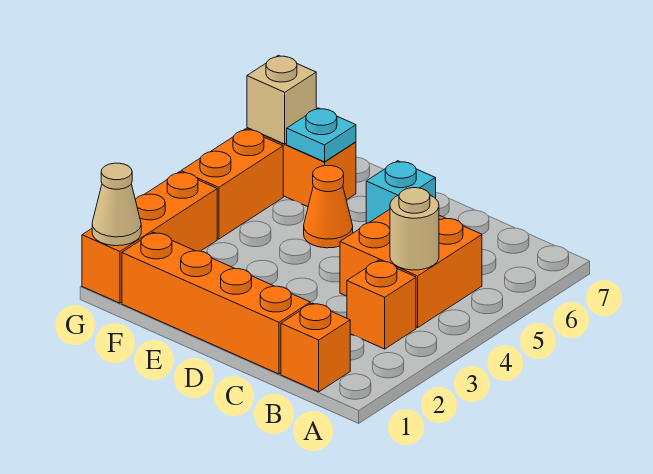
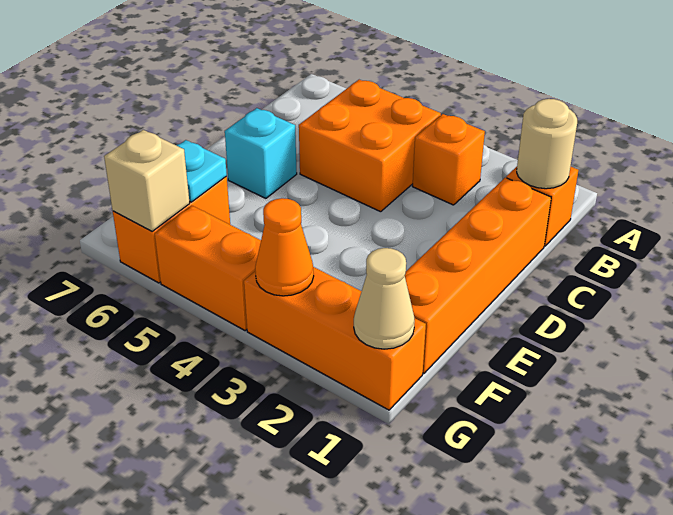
tan round brick B4 level 2 -> tan round brick B1 level 2
orange cone E5 level 1 -> orange cone G3 level 2

